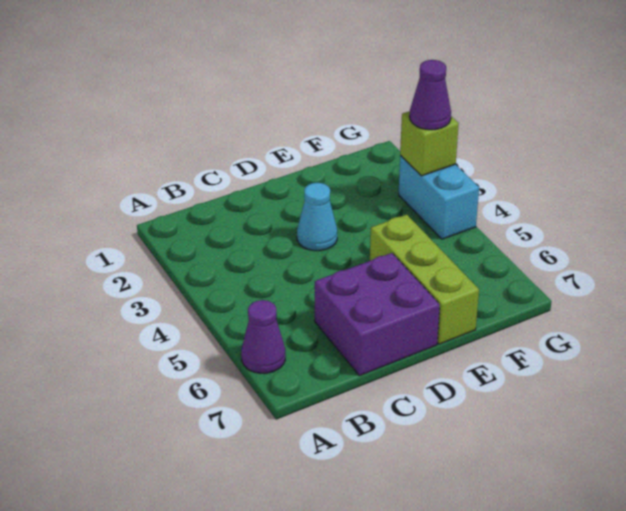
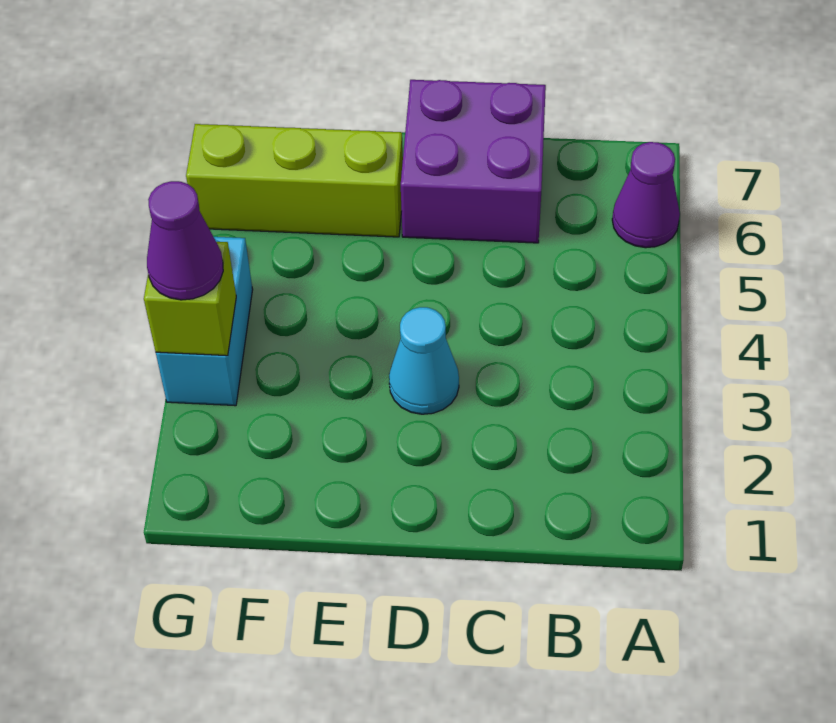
lime brick E5:E7 level 1 -> lime brick E6:G6 level 1

